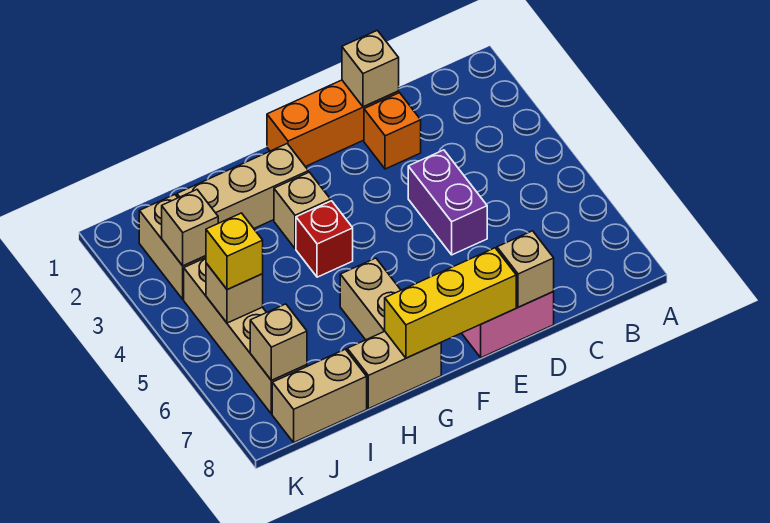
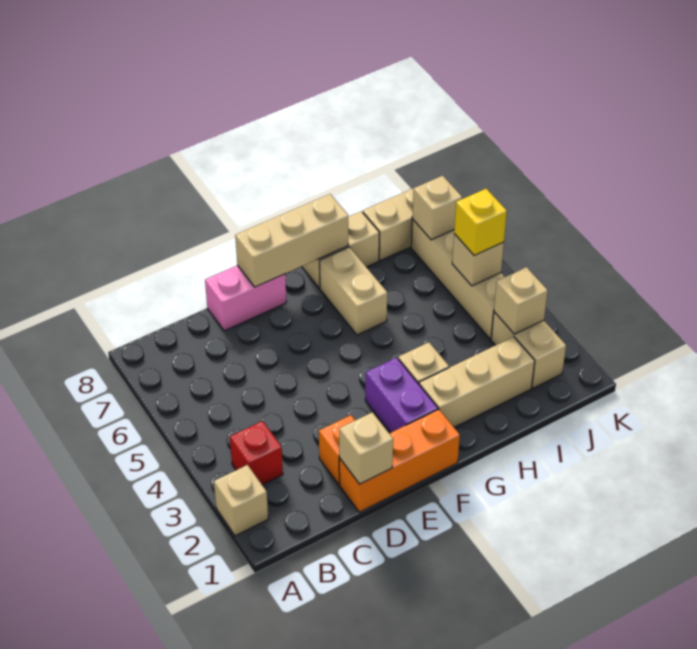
purple brick D4:D5 level 1 -> purple brick F2:F3 level 1
tan brick D8 level 2 -> tan brick A2 level 1
yellow brick E8:G8 level 2 -> tan brick E8:G8 level 2
red brick G4 level 1 -> red brick B3 level 1

